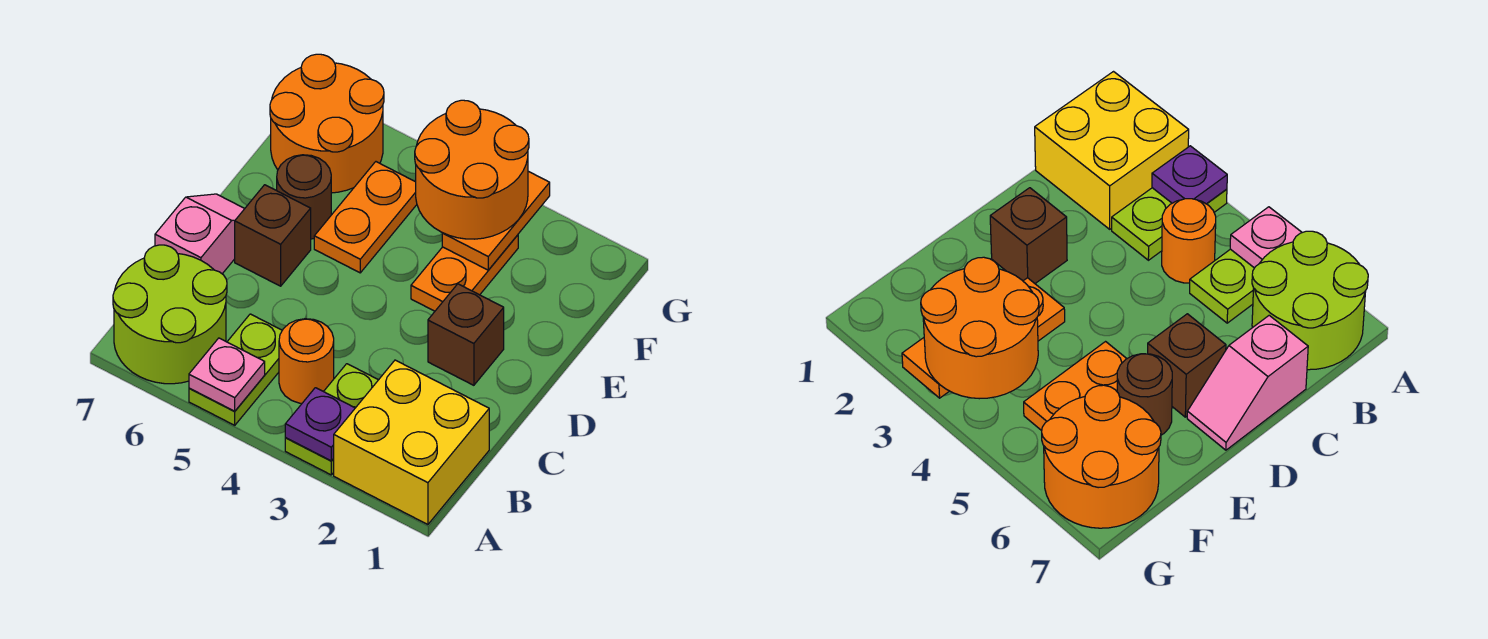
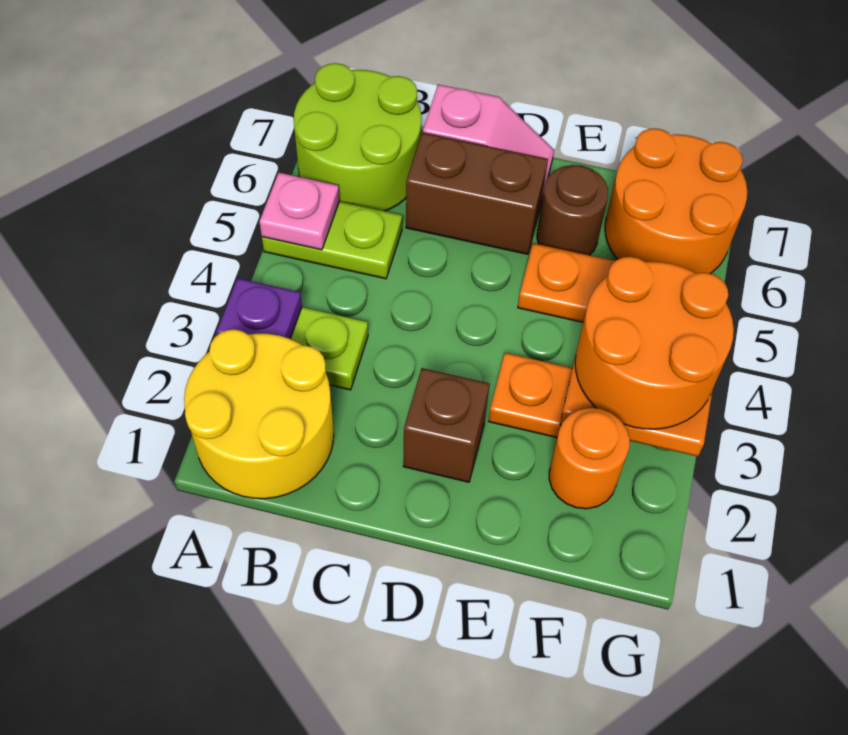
yellow brick A1:B2 level 1 -> yellow round brick A1:B2 level 1
orange round brick B4 level 1 -> orange round brick F2 level 1
brown brick D6 level 1 -> brown brick C6:D6 level 1

